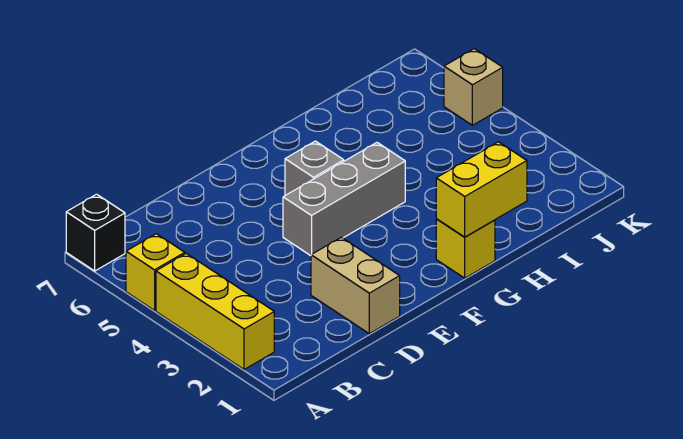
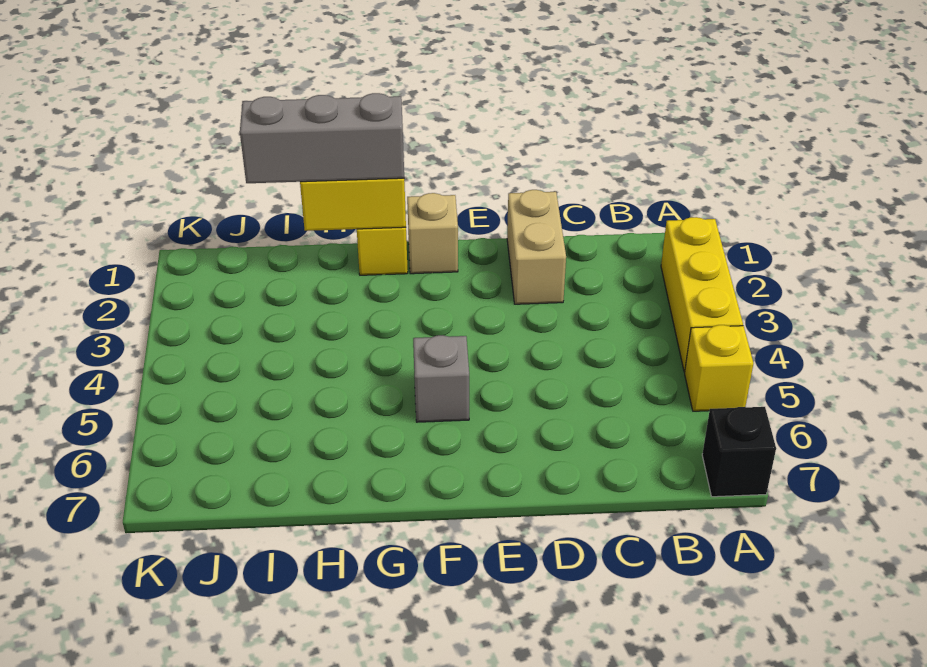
grey brick E4:G4 level 1 -> grey brick G1:I1 level 3
tan brick K5 level 1 -> tan brick F1 level 1

